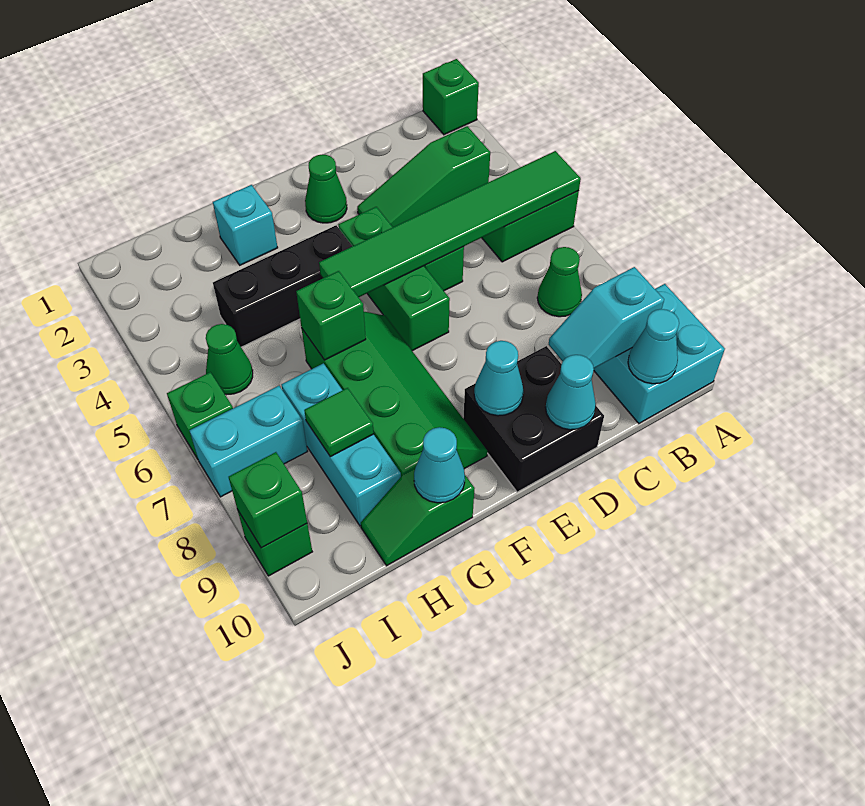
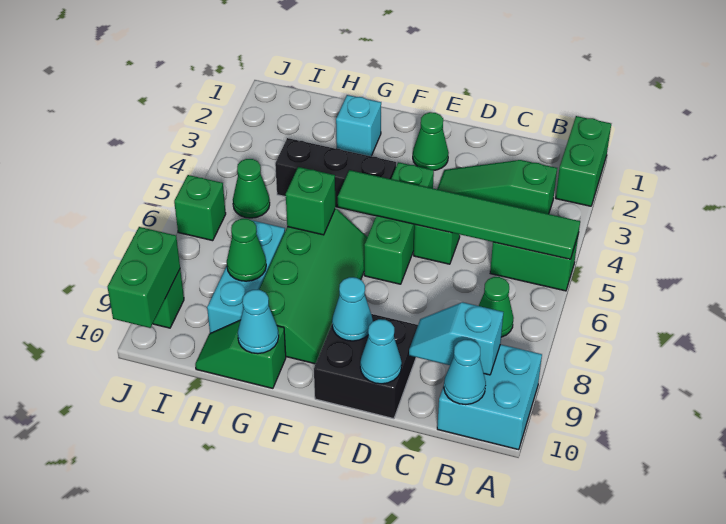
green brick A1 level 1 -> green brick A1:A2 level 1
green tile H8 level 2 -> green cone H8 level 2
cyan brick I7:J7 level 1 -> none
green brick J9 level 2 -> green brick J9:J10 level 2

